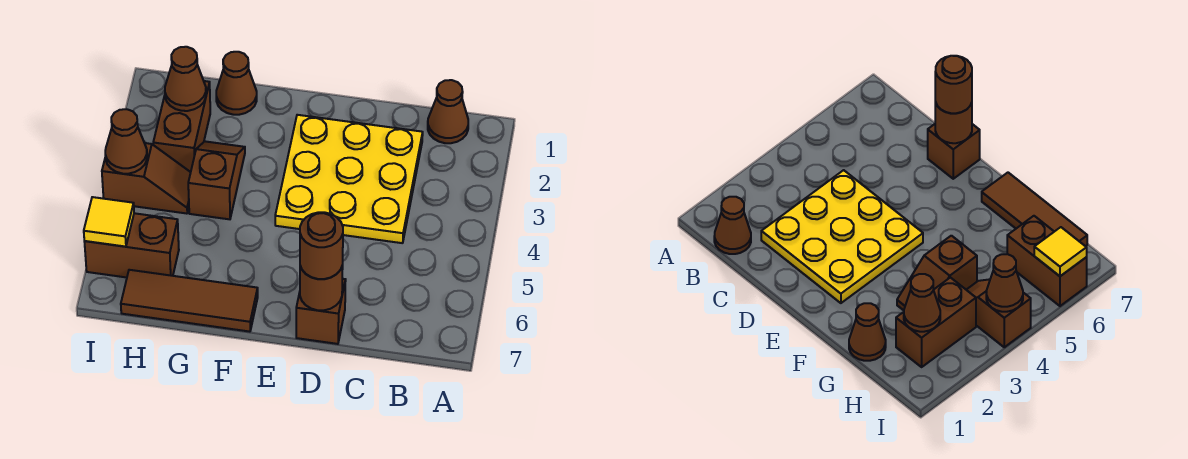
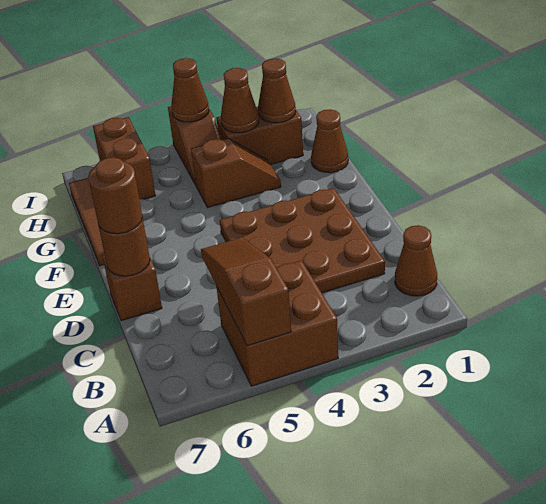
none -> brown brick A4:B5 level 1
none -> brown slope A5:C5 level 2 top A
yellow plate C2:E4 level 1 -> brown plate C2:E4 level 1
none -> brown cone H3 level 2
yellow tile I6 level 2 -> none

